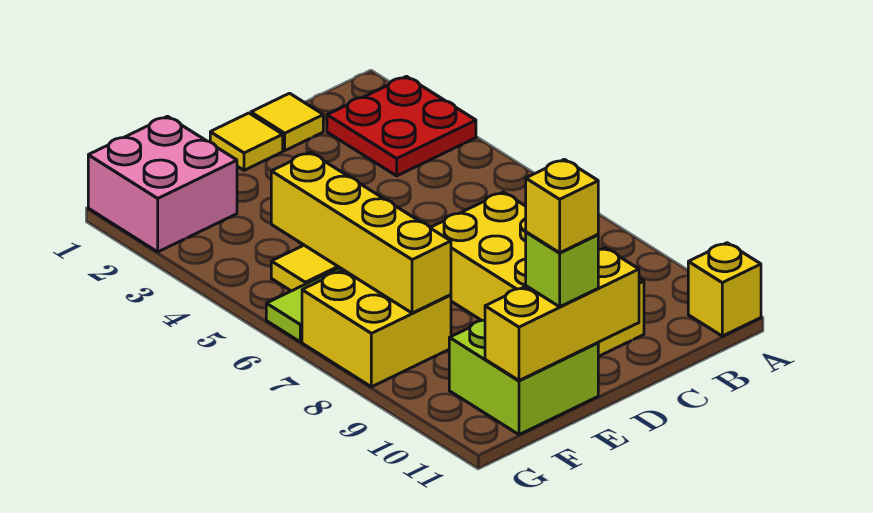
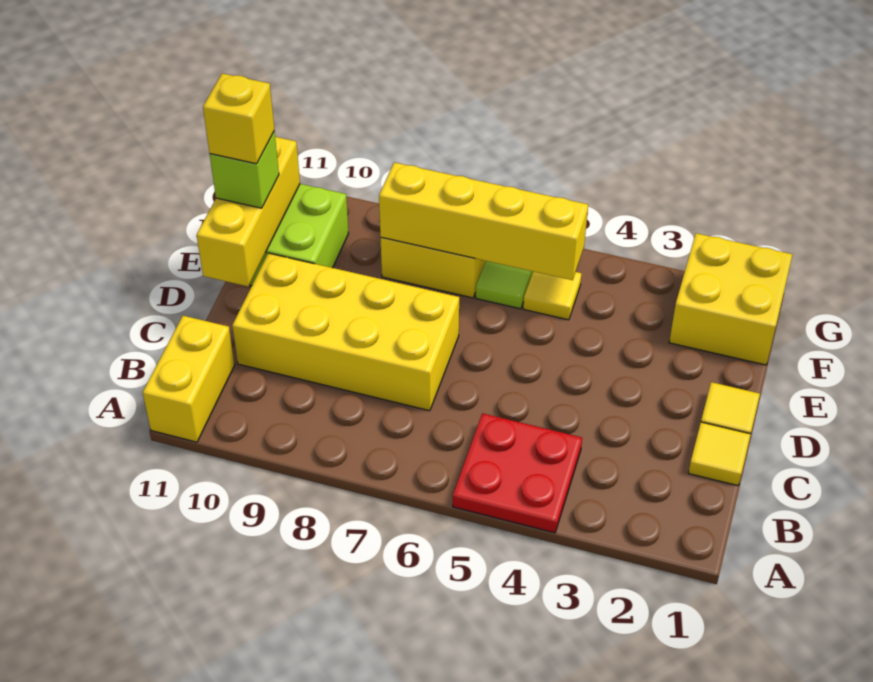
red plate A2:B3 level 1 -> red plate A4:B5 level 1
yellow brick A11 level 1 -> yellow brick A11:B11 level 1
pink brick F1:G2 level 1 -> yellow brick F1:G2 level 1

